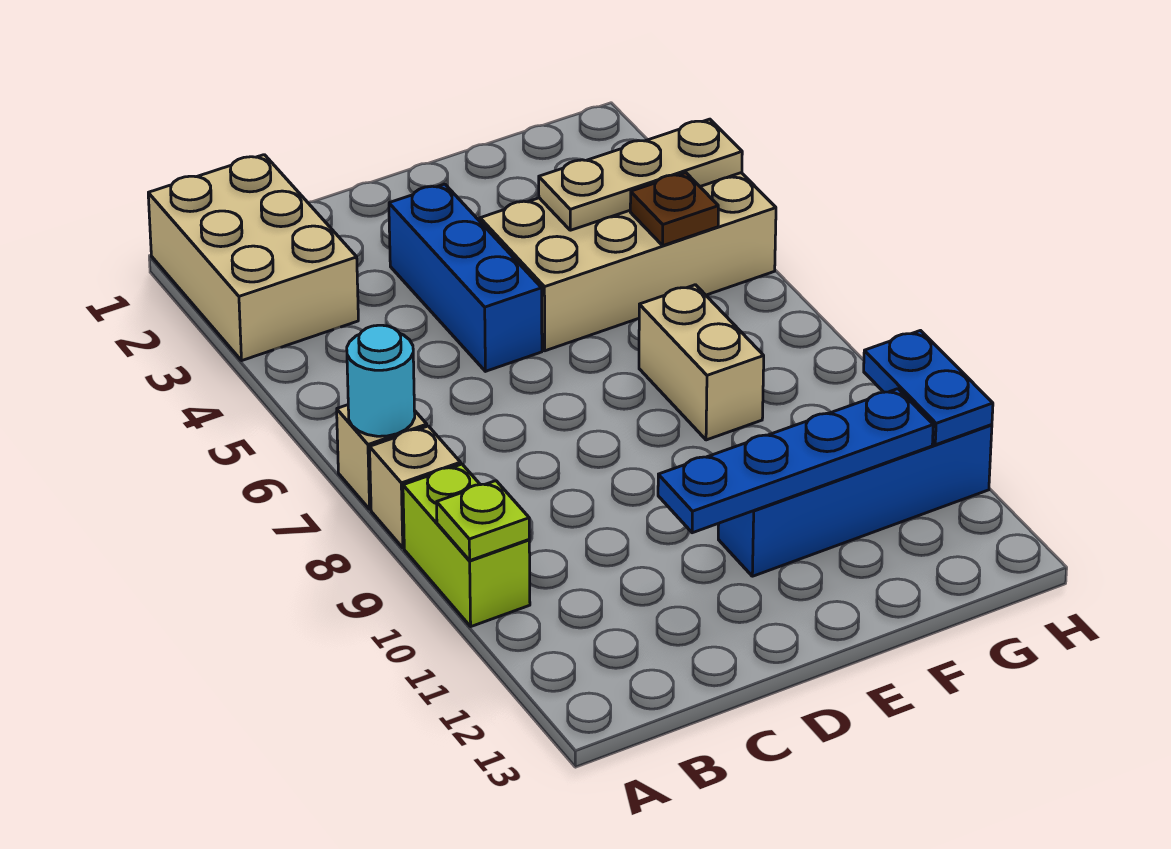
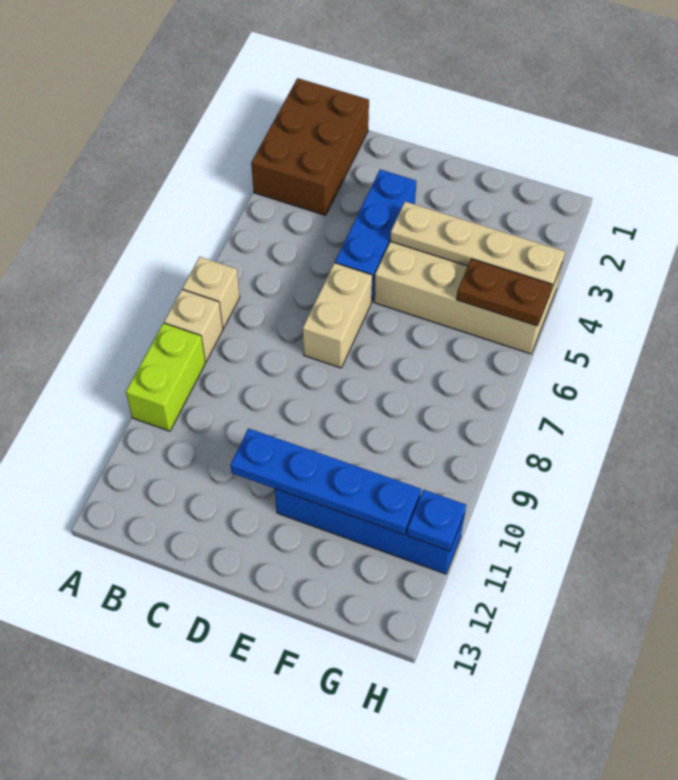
tan brick A1:B3 level 1 -> brown brick A1:B3 level 1
cyan round brick A7 level 2 -> none
lime plate A10 level 2 -> none
tan plate F4:H4 level 2 -> tan plate E4:H4 level 2
tan brick F7:F8 level 1 -> tan brick D6:D7 level 1
brown plate G5 level 2 -> brown plate G5:H5 level 2
blue plate H10:H11 level 2 -> blue plate H11 level 2

